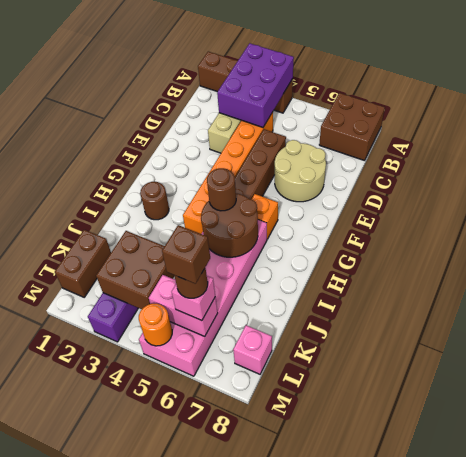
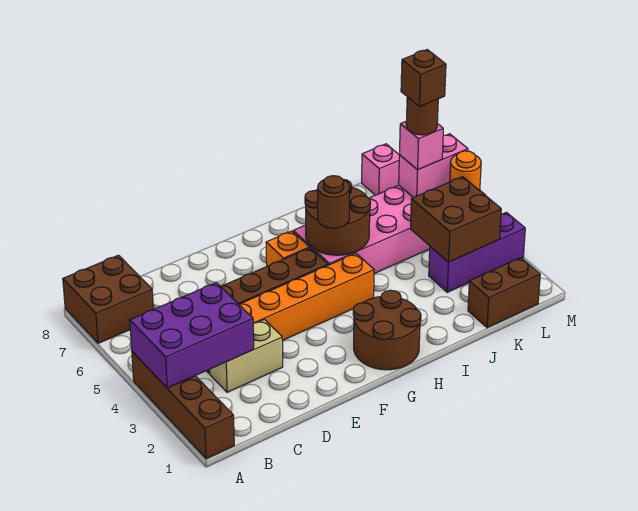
tan round brick D6:E7 level 1 -> none
brown round brick H2 level 1 -> brown round brick G1:H2 level 1
pink brick L5:L6 level 2 -> pink brick L6:M6 level 2

